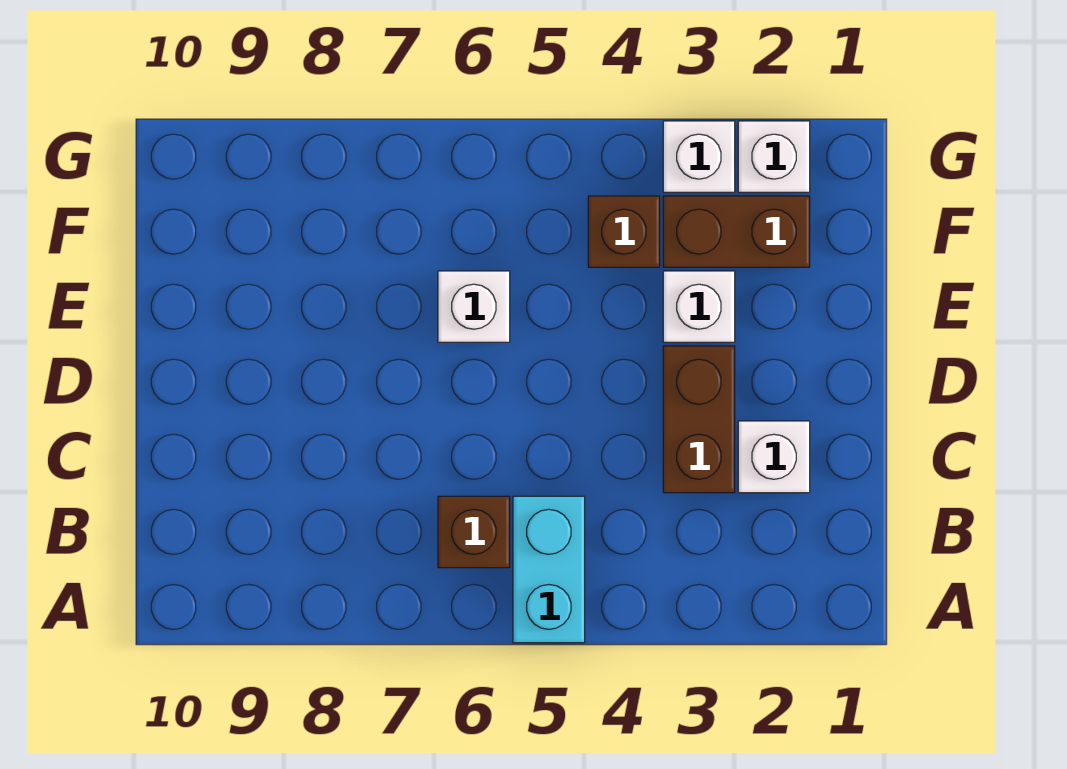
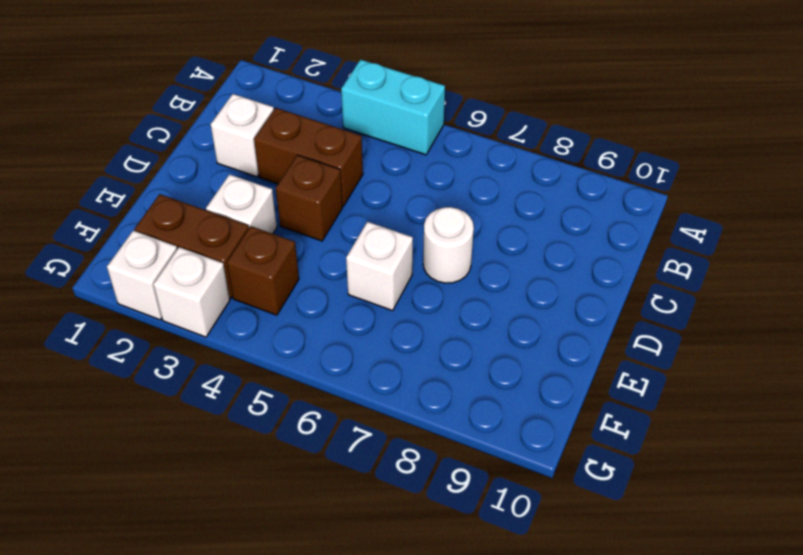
cyan brick A5:B5 level 1 -> cyan brick A4:A5 level 1
brown brick B6 level 1 -> brown brick D4 level 1
brown brick C3:D3 level 1 -> brown brick C3:C4 level 1
none -> white round brick D7 level 1

